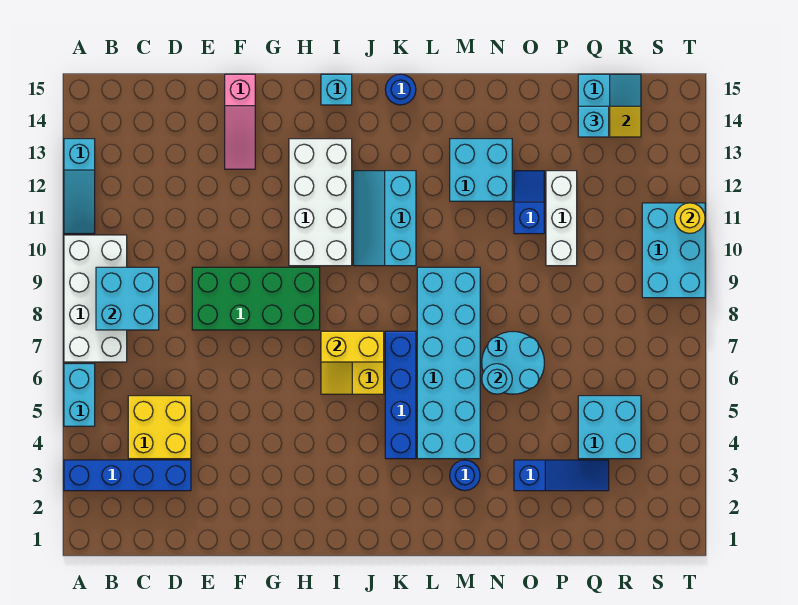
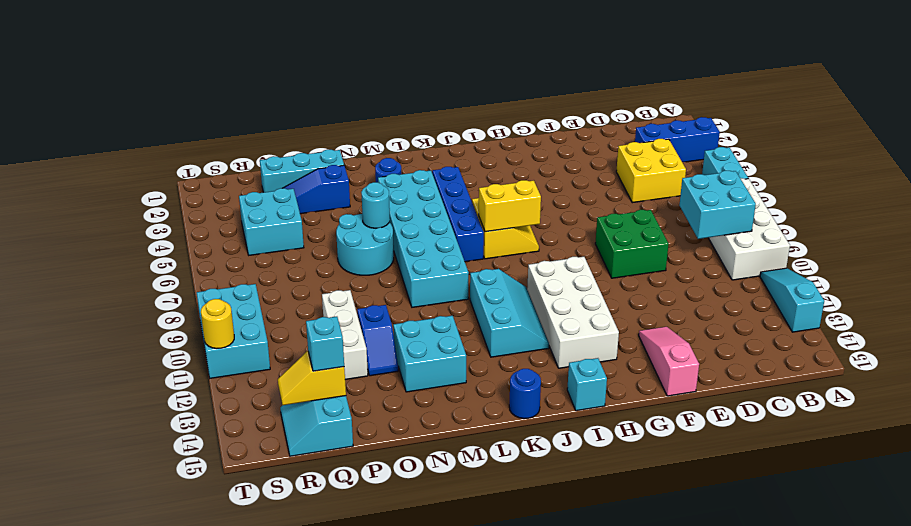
blue brick A3:D3 level 1 -> blue brick A3:C3 level 1
green brick E8:H9 level 1 -> green brick E8:F9 level 1
none -> cyan brick O2:Q2 level 1

